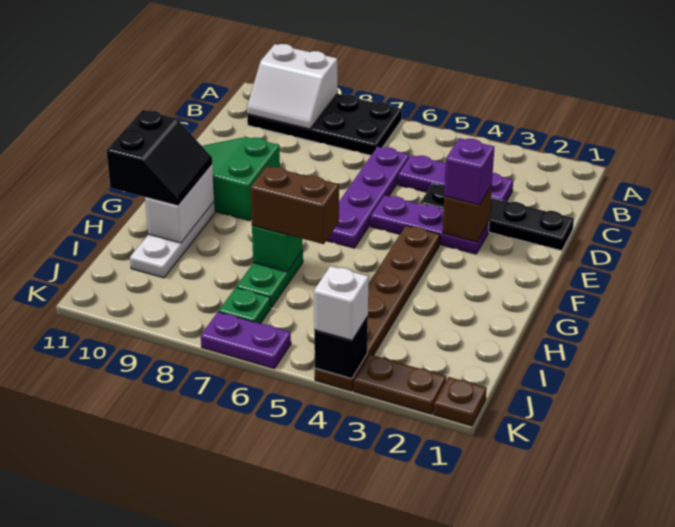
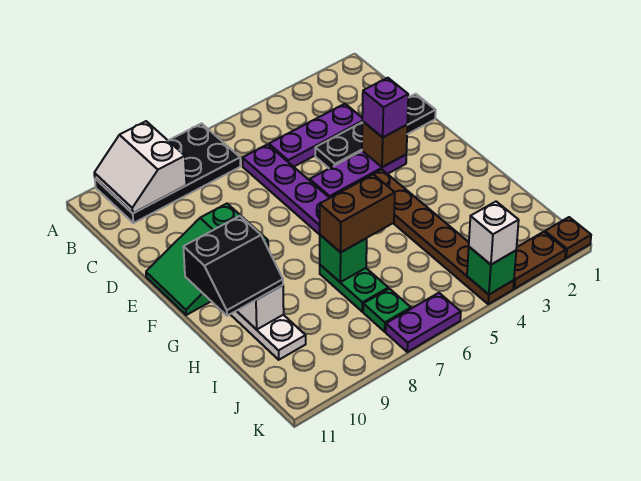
white slope A9:B10 level 2 top A -> white slope A9:B10 level 2 top 9
black slope G10:H11 level 3 top 11 -> black slope G10:H11 level 3 top G
black brick K4 level 2 -> green brick K4 level 2

